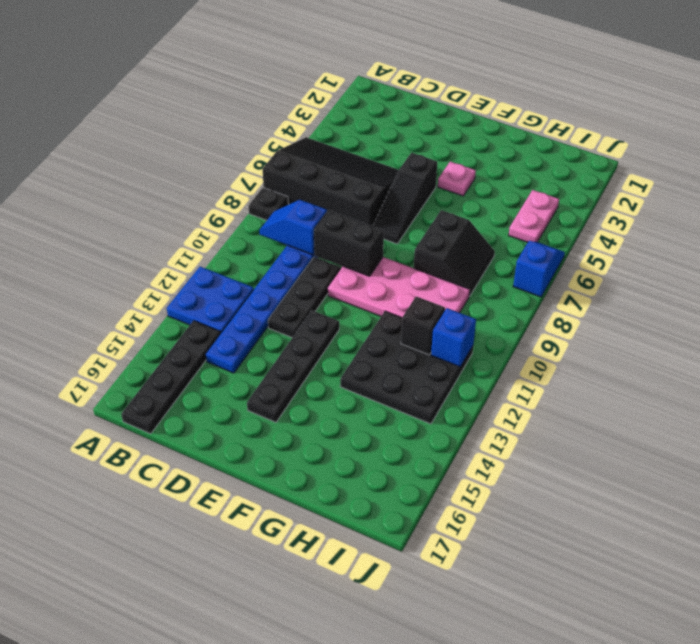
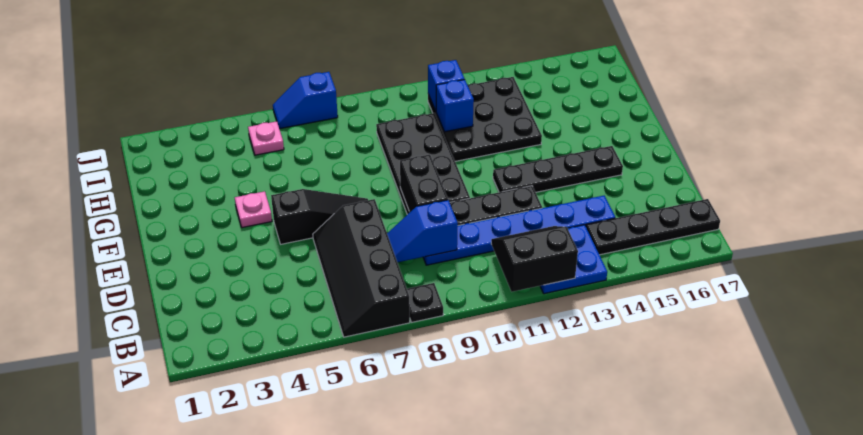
black slope A5:D7 level 1 top 7 -> black slope A6:D7 level 1 top 7
blue slope B9:C9 level 2 top C -> blue slope C8:C9 level 2 top 9
pink plate E9:H10 level 1 -> black plate E9:H10 level 1
black slope G7:H8 level 1 top G -> black slope A11:B12 level 2 top A
black brick H11 level 2 -> blue brick H11 level 2
pink plate I4:I5 level 1 -> pink plate I5 level 1

